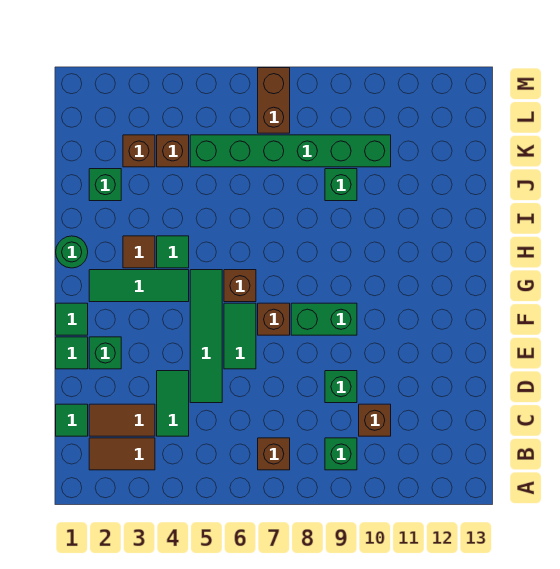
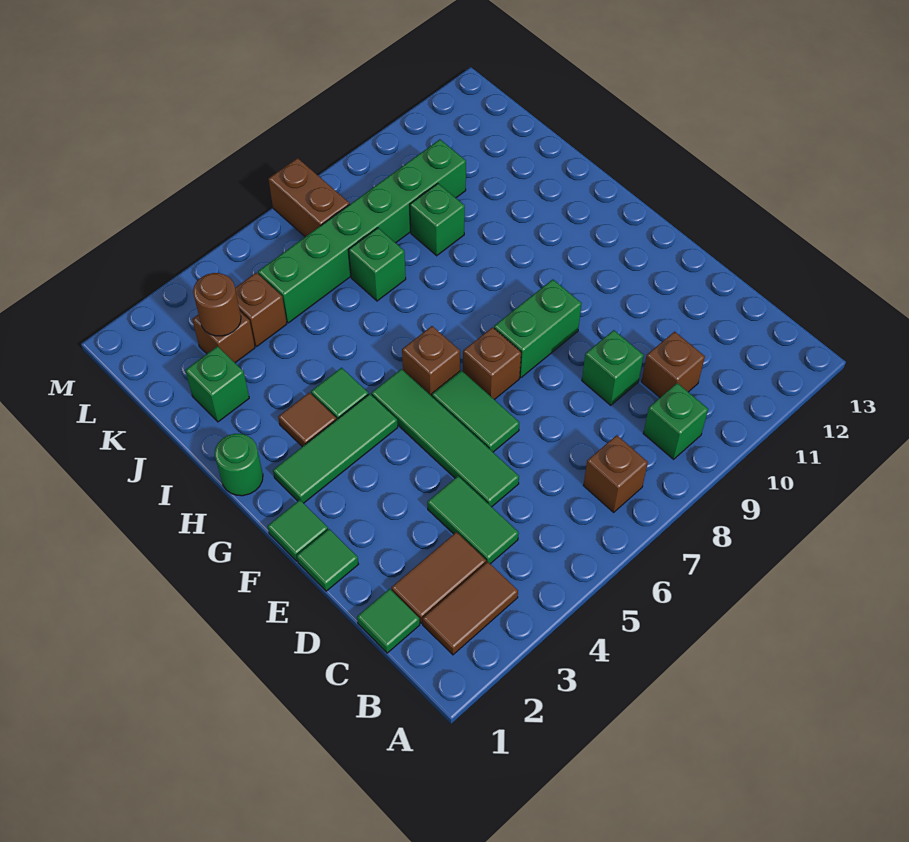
green brick E2 level 1 -> green brick J7 level 1
none -> brown round brick K3 level 2

